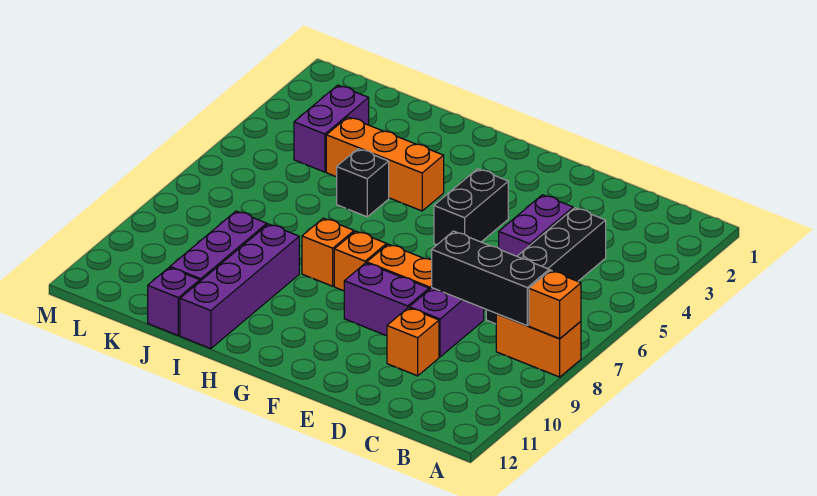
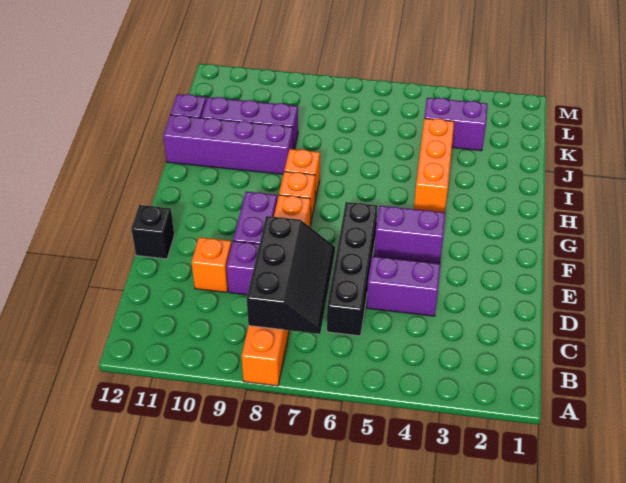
orange brick A8 level 2 -> none
black brick C4:C7 level 1 -> black brick C6:F6 level 1
black brick F4:F5 level 1 -> purple brick F4:F5 level 1
black brick I5 level 1 -> black brick E12 level 1

